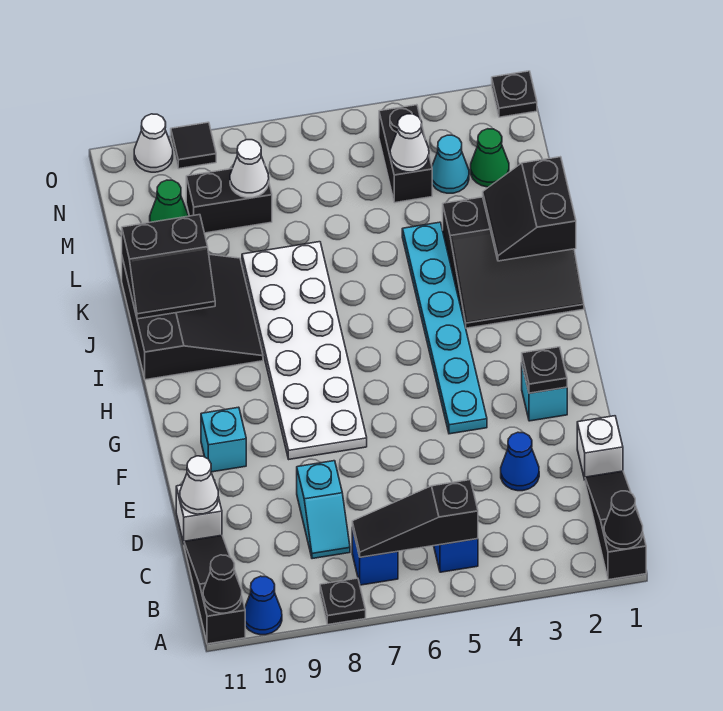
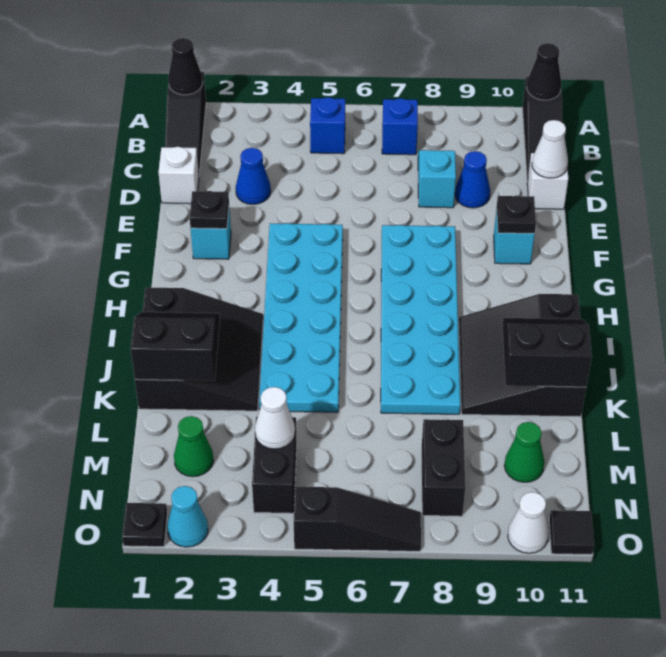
black plate A8 level 1 -> black plate F10 level 2
blue cone A10 level 1 -> blue cone D9 level 1
black slope B5:B7 level 2 top 5 -> black slope O5:O7 level 1 top 5
cyan plate F4:K4 level 1 -> cyan plate F4:K5 level 1
white plate F7:K8 level 1 -> cyan plate F7:K8 level 1
black slope I1:K3 level 1 top K -> black slope I1:K3 level 1 top 1
black slope J1:K2 level 2 top 1 -> black slope J1:K2 level 2 top K
cyan cone M3 level 1 -> cyan cone O2 level 1
black brick M8:M9 level 1 -> black brick M8:N8 level 1
white cone M8 level 2 -> none
black tile O9 level 1 -> black tile O11 level 1

